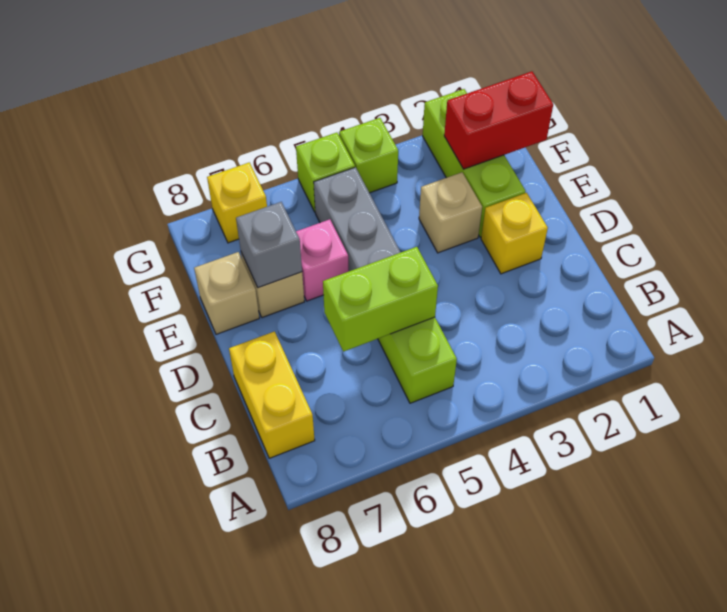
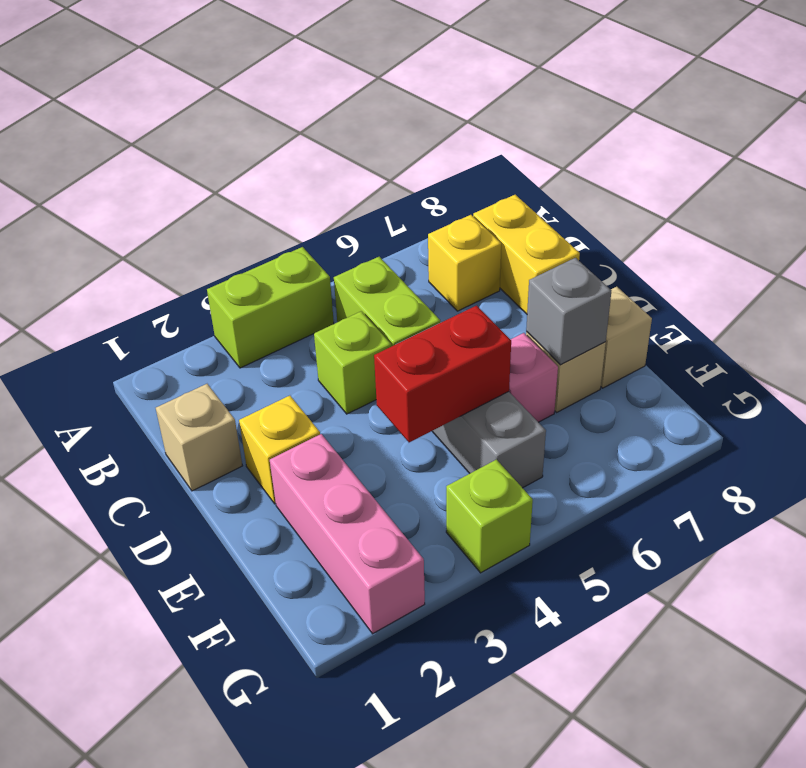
lime brick C5:C6 level 2 -> lime brick A3:A4 level 1
lime brick E2:G2 level 1 -> pink brick E2:G2 level 1
tan brick E3 level 1 -> tan brick C1 level 1
red brick F1:F2 level 2 -> red brick E4:E5 level 2
lime brick G5 level 1 -> lime brick C4 level 1
yellow brick G7 level 1 -> yellow brick B7 level 1

